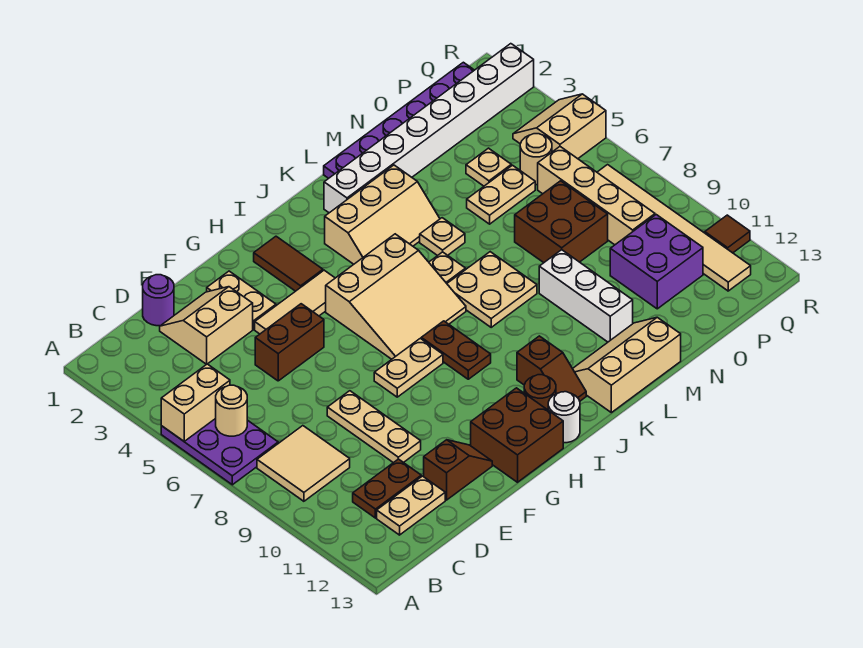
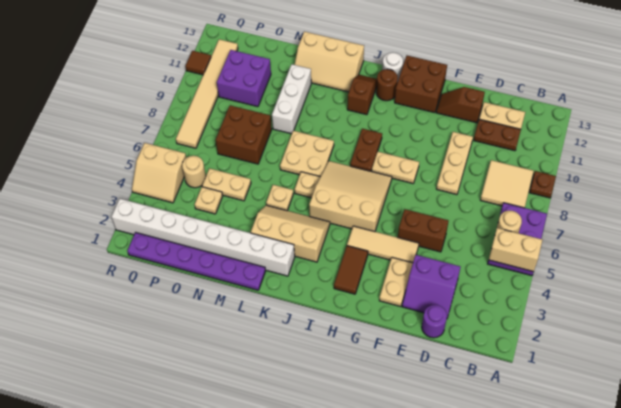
none -> brown plate A9 level 1
tan slope D2:E3 level 1 top 3 -> purple slope D2:E3 level 1 top 3
tan brick P6:P9 level 1 -> none

